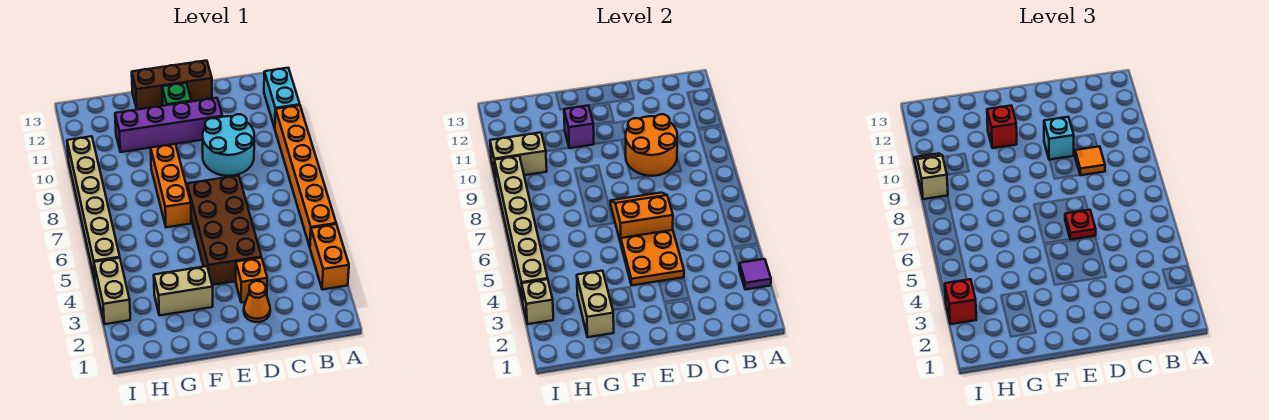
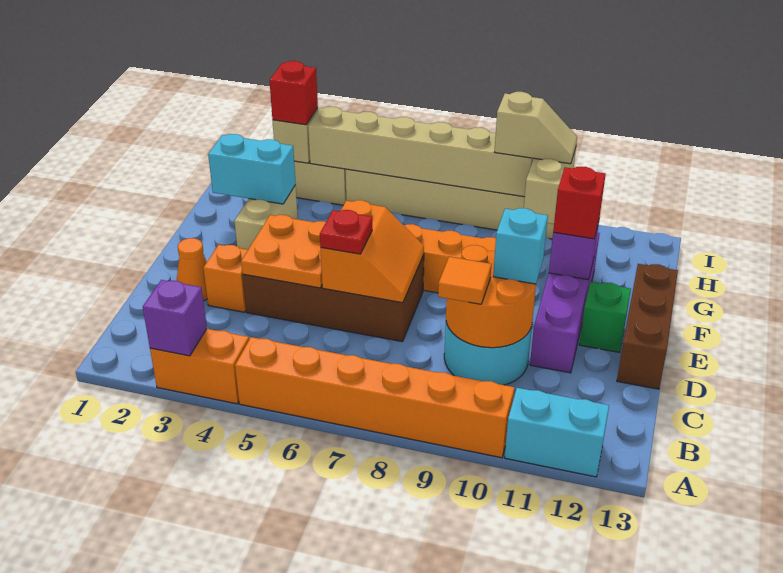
purple tile A3 level 2 -> purple brick A3 level 2
tan brick G2:G3 level 2 -> cyan brick G2:G3 level 2

